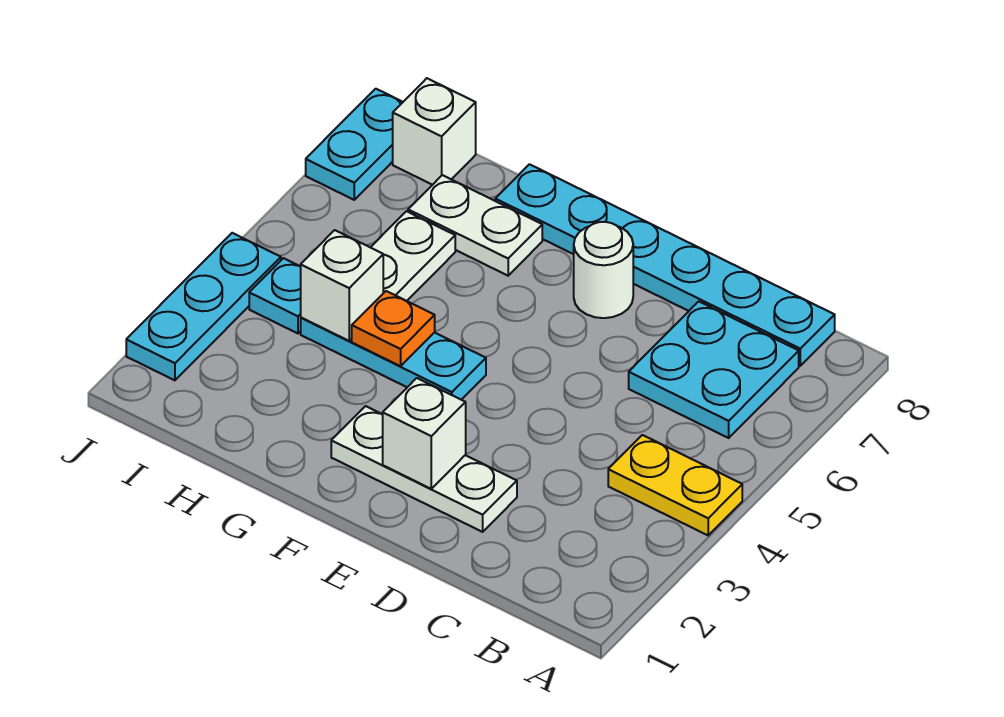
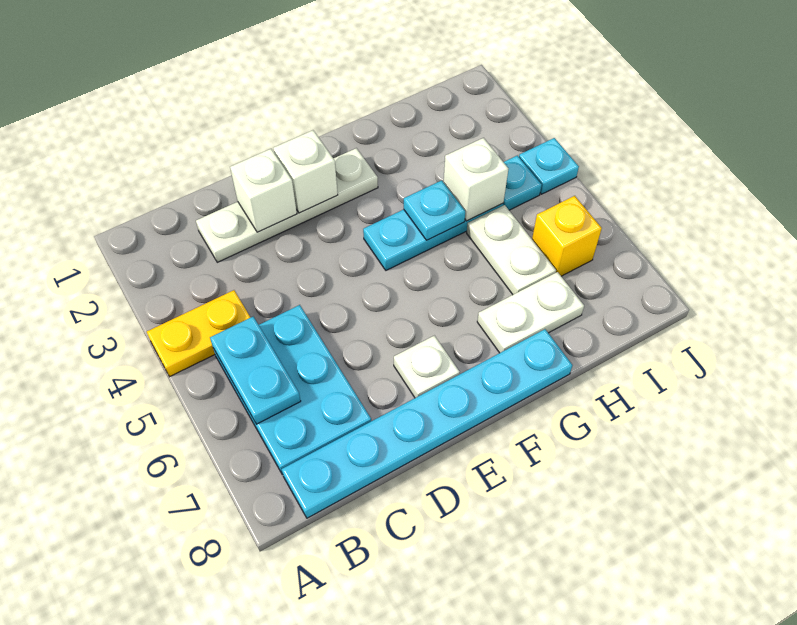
cyan plate B6:C7 level 1 -> cyan plate B5:C7 level 1
white plate D2:F2 level 1 -> white plate C2:F2 level 1
white round brick E7 level 1 -> white plate E7 level 1
orange plate G4 level 2 -> cyan plate G4 level 2
none -> yellow brick I6 level 1
white brick I8 level 1 -> white brick D2 level 2
cyan plate J2:J4 level 1 -> cyan plate J4 level 1
cyan plate J7:J8 level 1 -> cyan plate B5:B6 level 2

